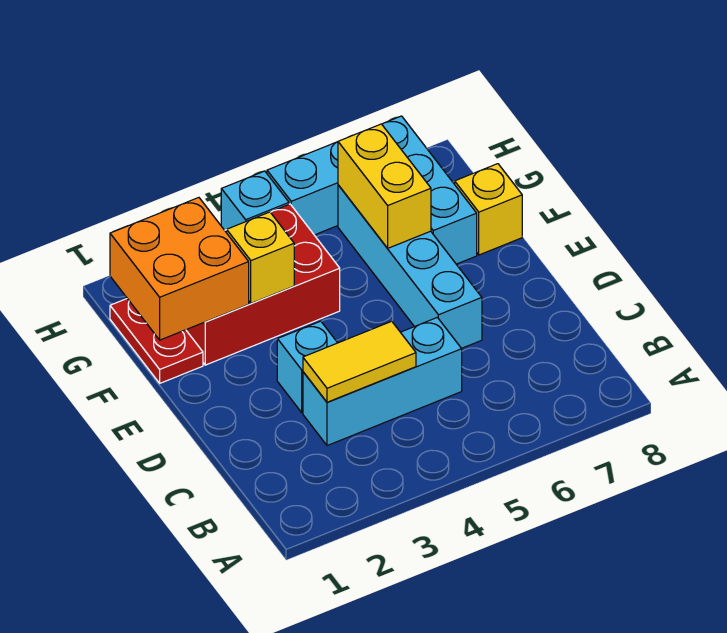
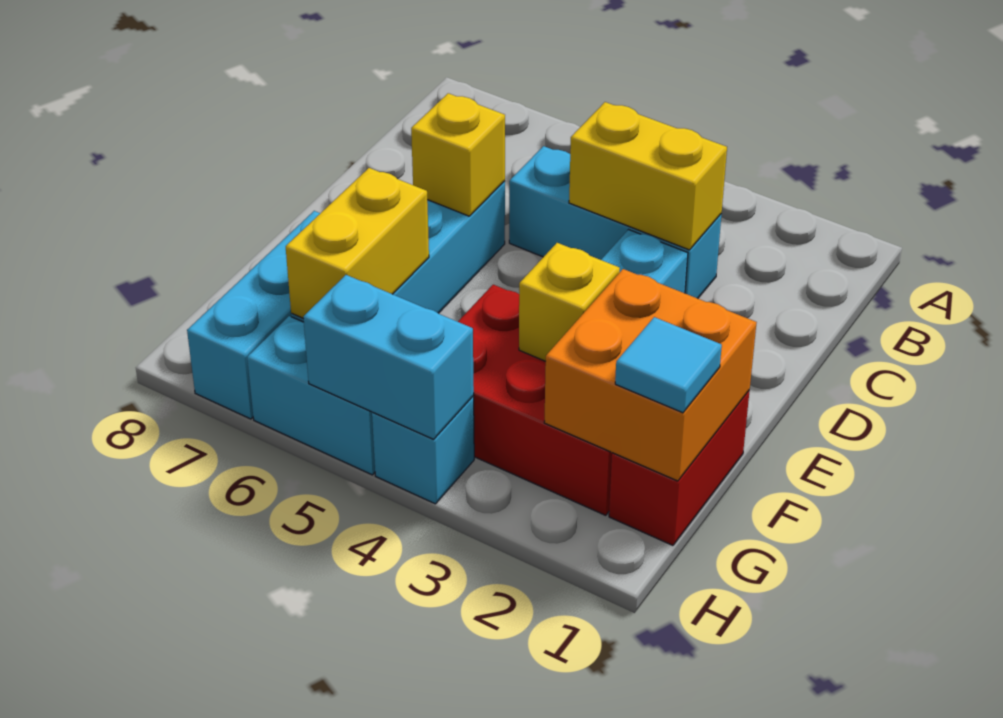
yellow tile C3:C4 level 2 -> yellow brick C3:C4 level 2
red plate F1:G1 level 1 -> red brick F1:G1 level 1
yellow brick F8 level 1 -> yellow brick D6 level 2
none -> cyan tile G1 level 3
none -> cyan brick H4:H5 level 2

